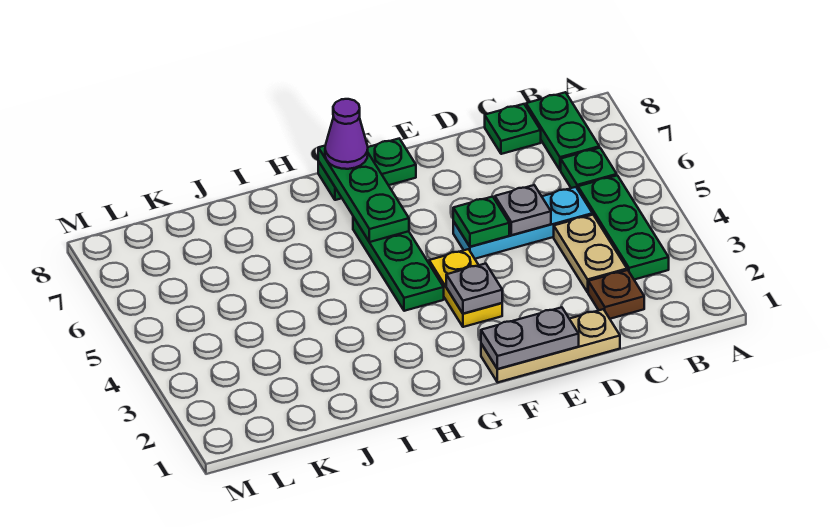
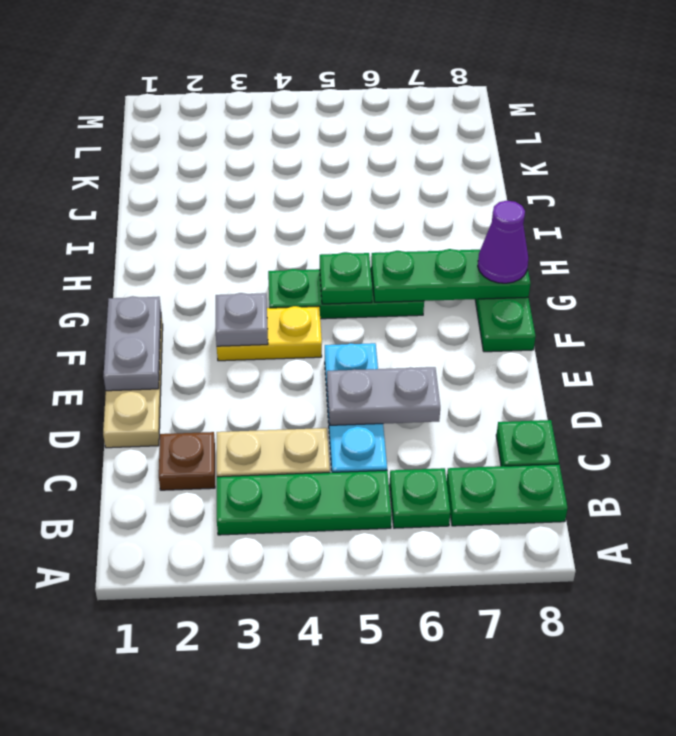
grey plate D5 level 2 -> grey plate D5:D6 level 2
green plate E5 level 2 -> green plate G5 level 2

